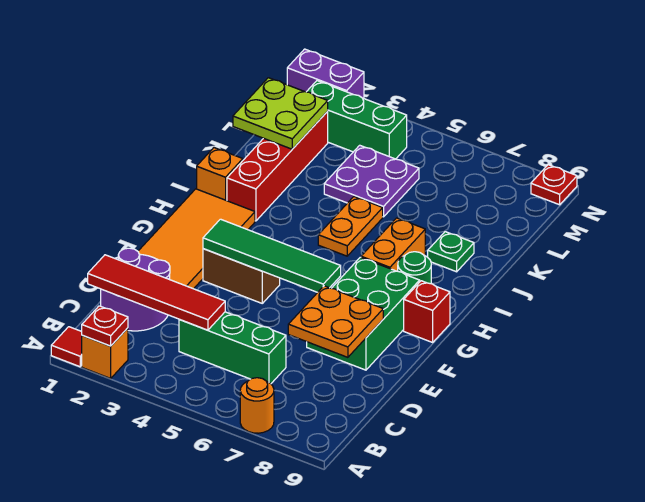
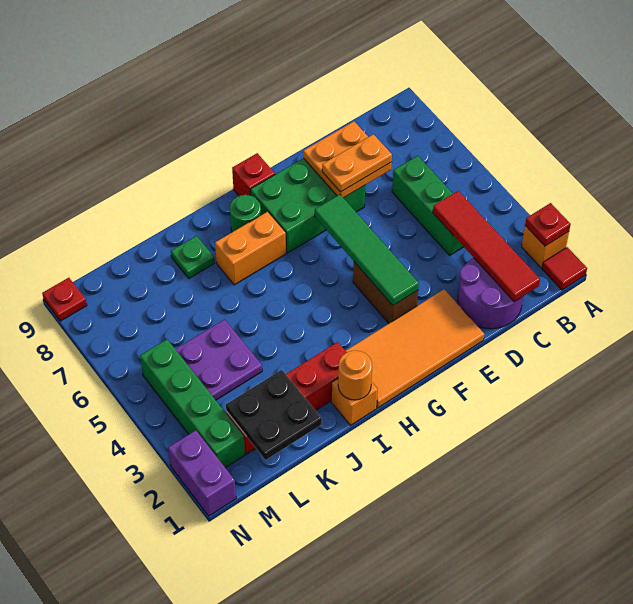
orange round brick A7 level 1 -> orange round brick I1 level 2
orange plate I5:J5 level 1 -> orange plate D7:E7 level 3
lime plate K1:L2 level 2 -> black plate K1:L2 level 2
green brick M2:M4 level 1 -> green brick M2:M5 level 1

